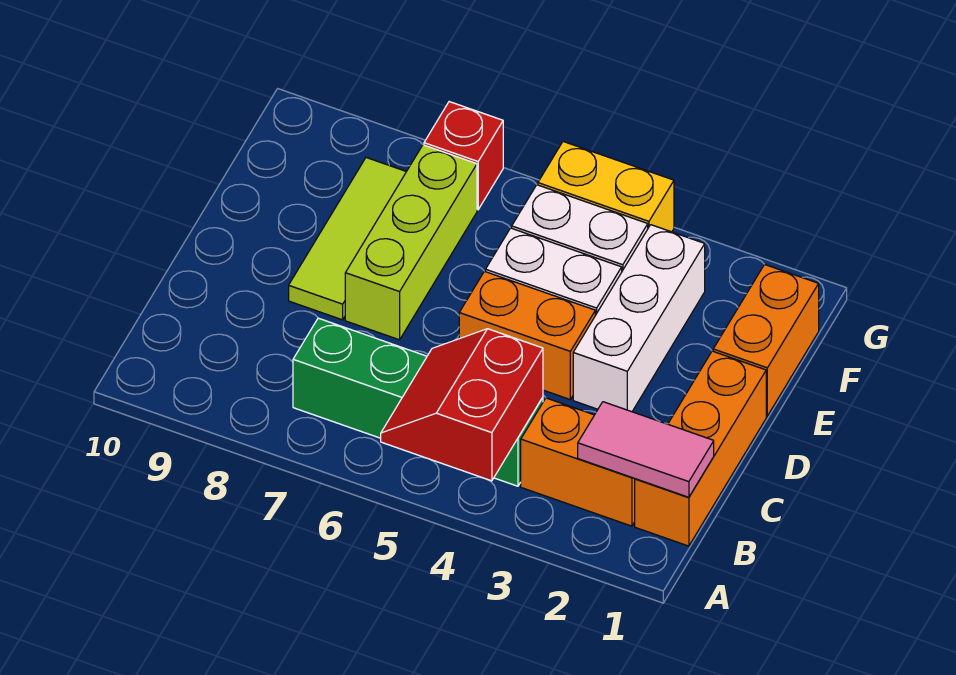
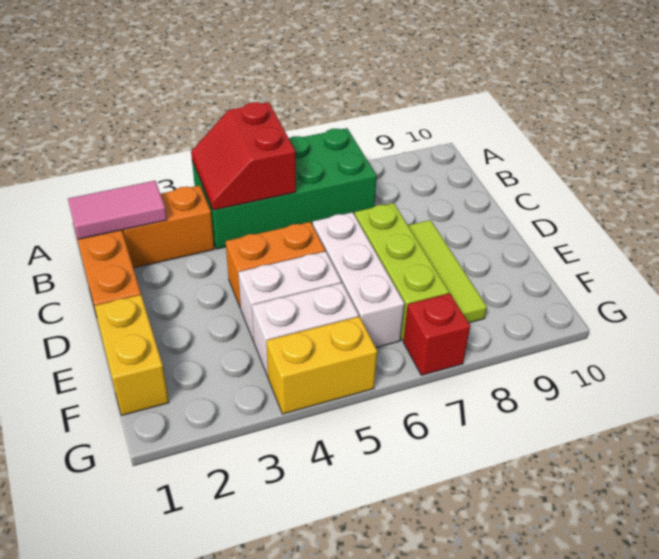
red slope A4:B5 level 2 top 4 -> red slope A4:B5 level 2 top 5
green brick B4:B7 level 1 -> green brick A4:B7 level 1
white brick D3:F3 level 1 -> white brick D6:F6 level 1
orange brick E1:F1 level 1 -> yellow brick E1:F1 level 1

